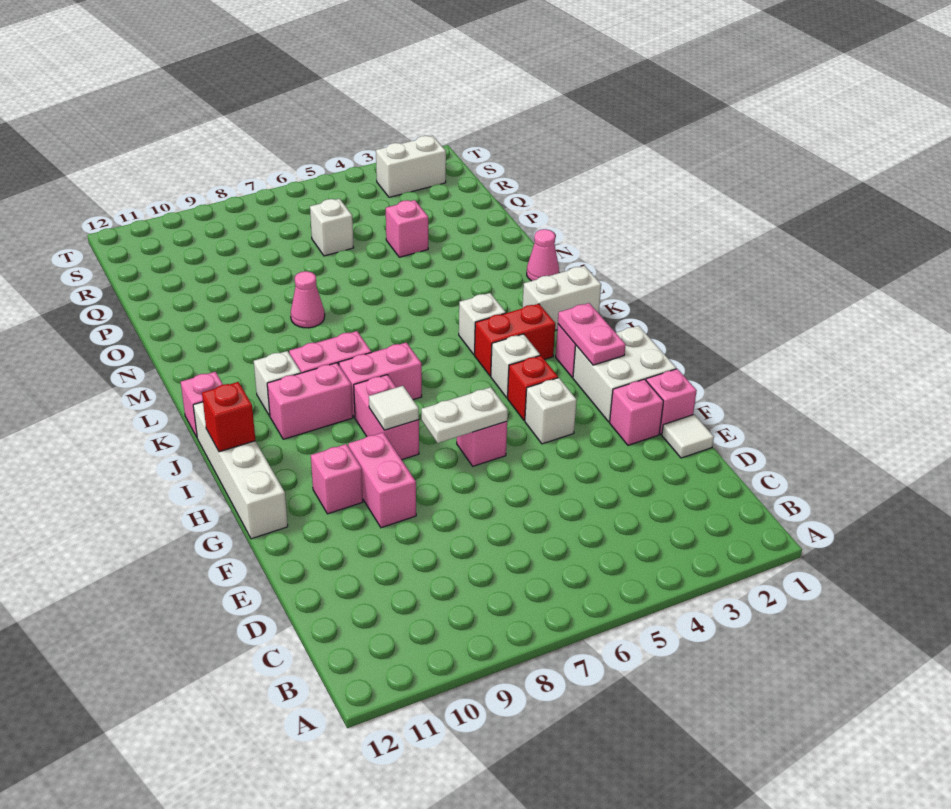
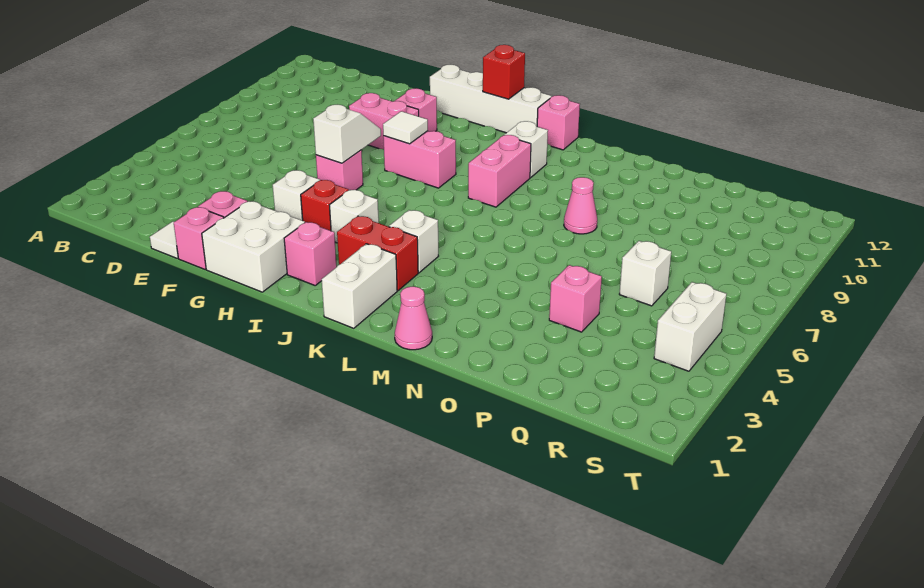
white plate G6:G7 level 2 -> white slope G6:G7 level 2 top 6
pink plate H2:I2 level 2 -> none
red brick J3:J4 level 1 -> red brick J3:K3 level 1
pink brick J7:J8 level 1 -> none
pink brick J9:J10 level 1 -> none
white brick S2:S3 level 1 -> white brick S4:S5 level 1

